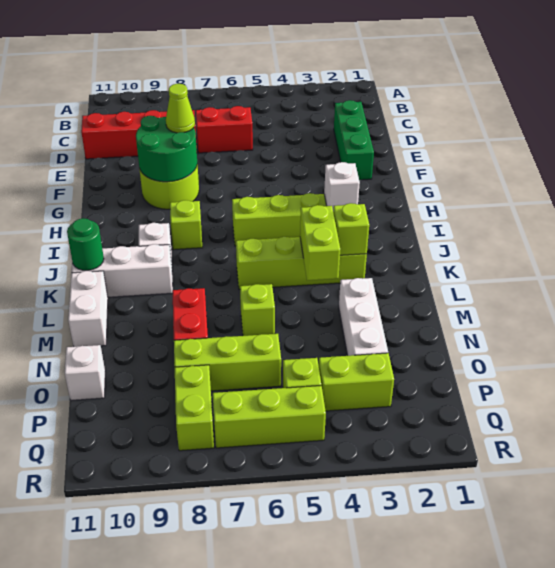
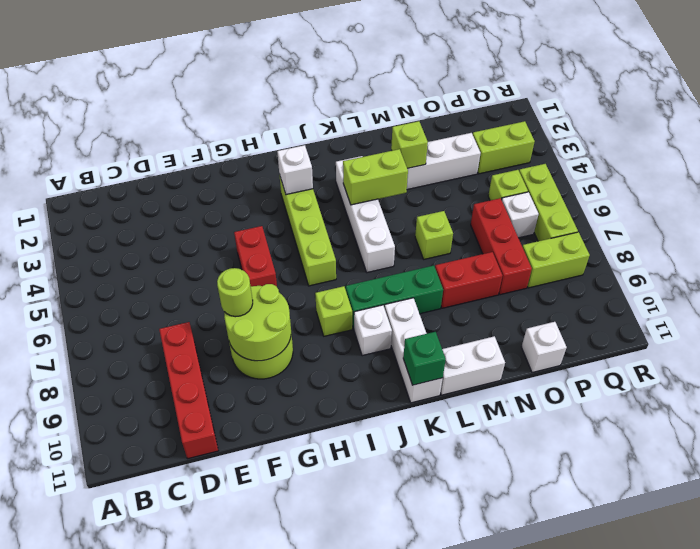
green brick D2:F2 level 1 -> green brick J8:L8 level 1
red brick D6:D7 level 1 -> red brick G5:G6 level 1
green round brick F8:G9 level 2 -> lime round brick F8:G9 level 2
lime cone F8 level 3 -> lime round brick F8 level 3
lime brick K3:K6 level 1 -> white brick K3:K6 level 1
lime brick K3 level 2 -> lime brick M3 level 2
green round brick K11 level 2 -> green brick K11 level 2
lime brick O6:O8 level 1 -> red brick O6:O8 level 1
lime brick P3:P4 level 1 -> lime brick P3:Q3 level 1
none -> white brick P6 level 1

